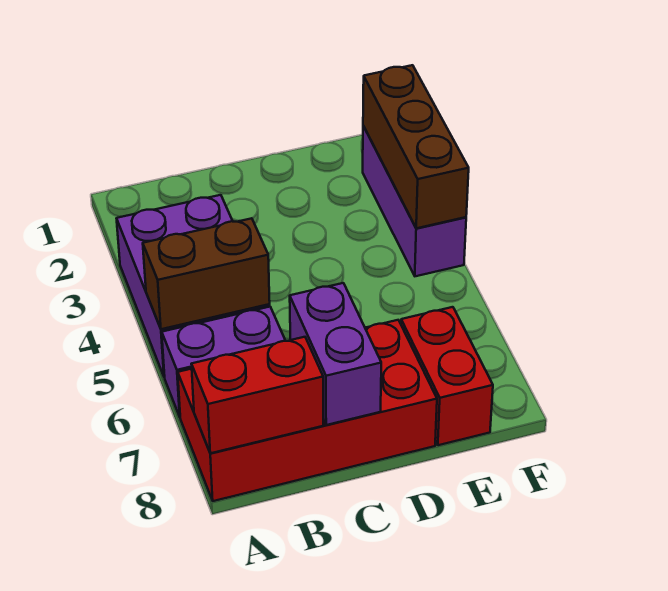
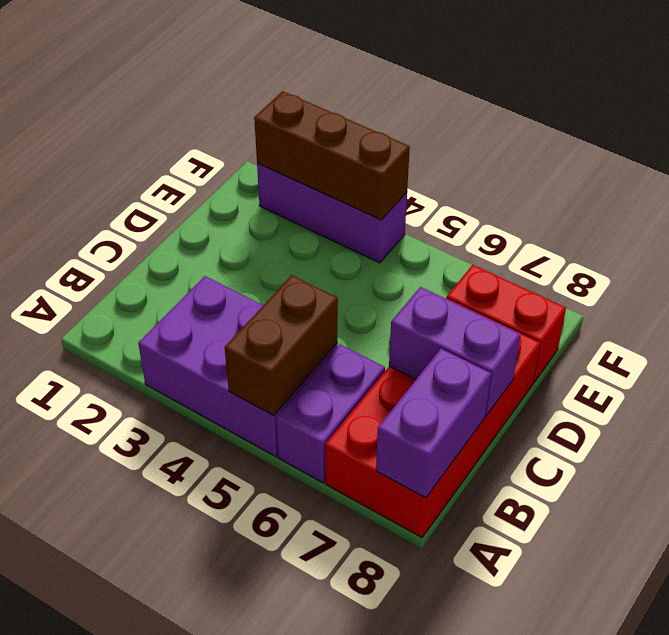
red brick A8:B8 level 2 -> purple brick A8:B8 level 2

